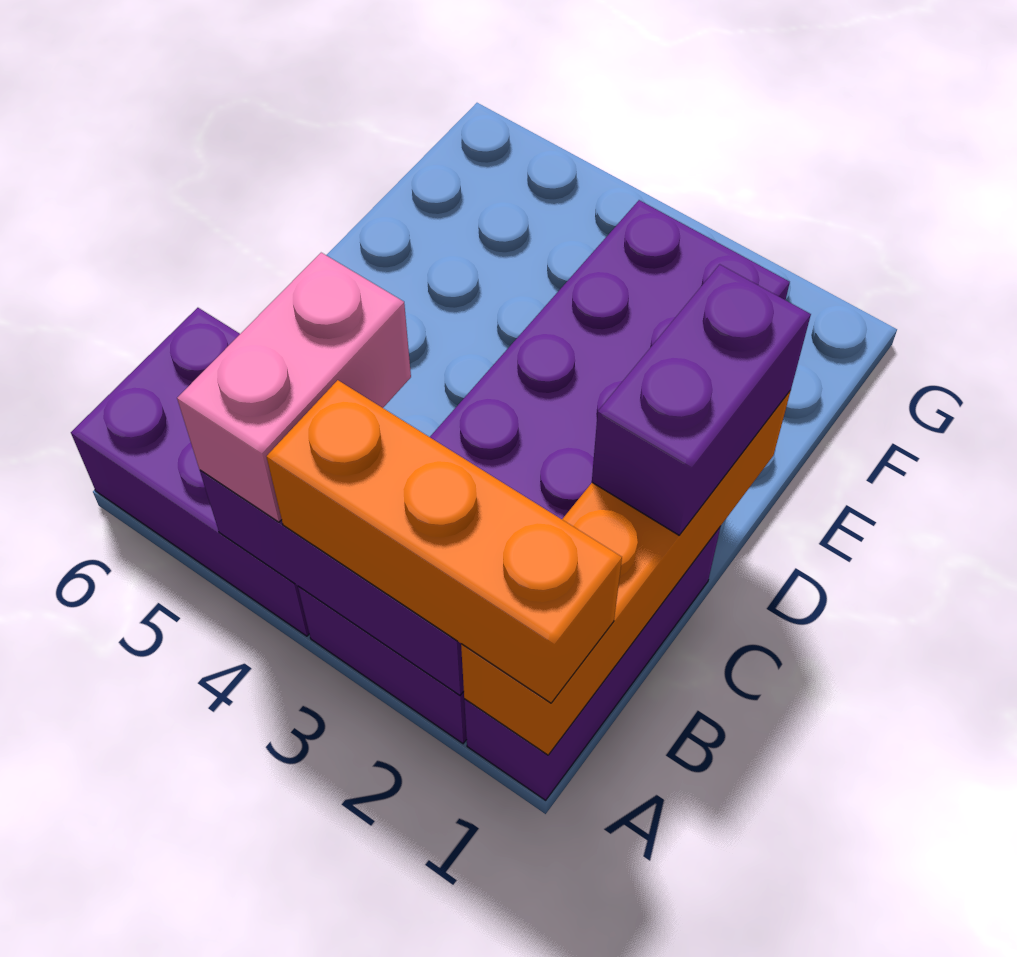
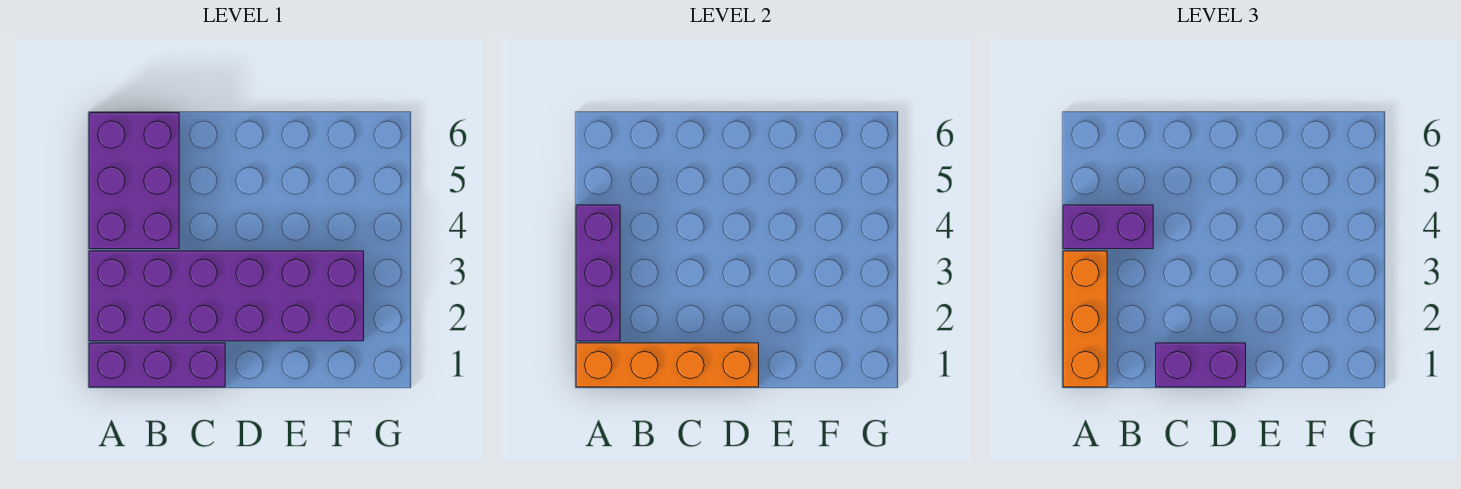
pink brick A4:B4 level 3 -> purple brick A4:B4 level 3

